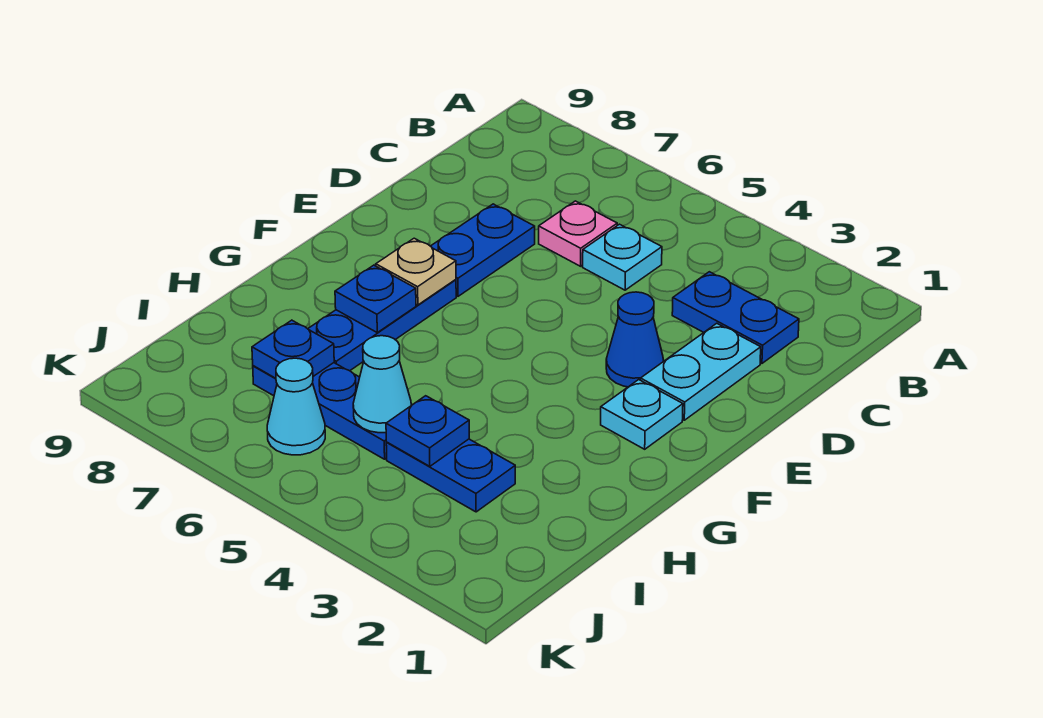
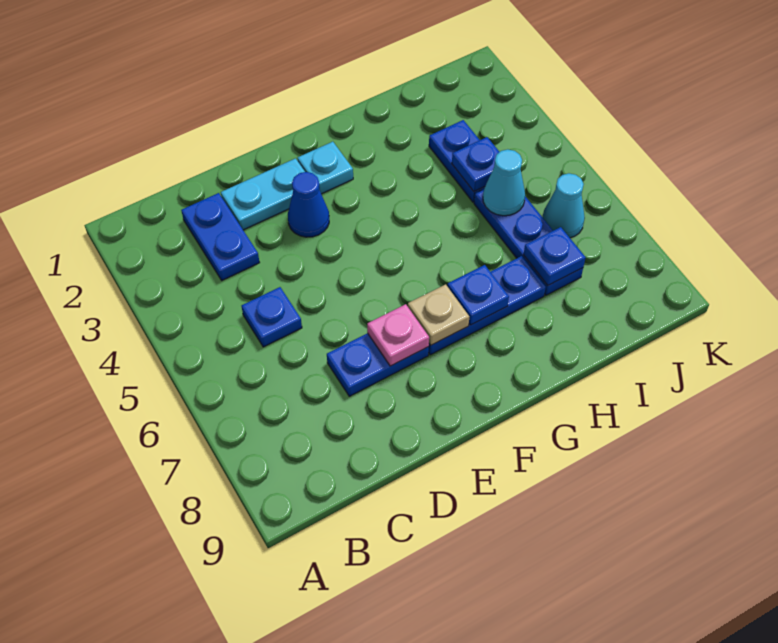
cyan plate C5 level 1 -> blue plate C5 level 1
pink plate C6 level 1 -> pink plate E7 level 2

